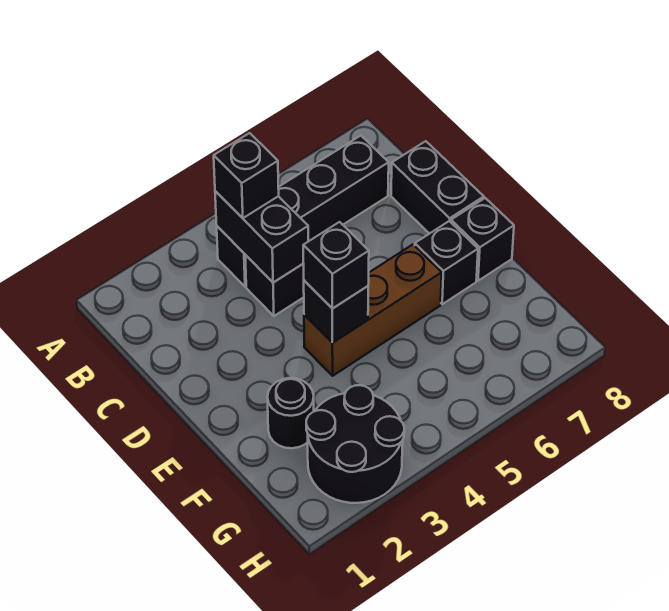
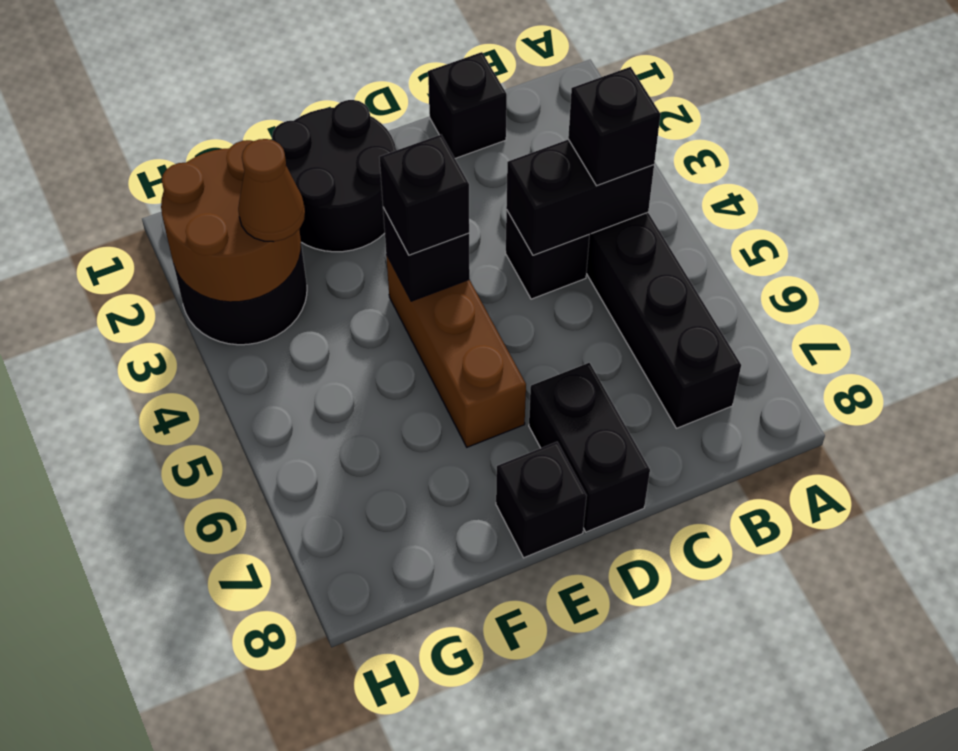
black brick C8:D8 level 1 -> black brick D7:D8 level 1
black brick E7 level 1 -> black brick C1 level 1
black round brick F2 level 1 -> black round brick E1:F2 level 1
none -> brown round brick G2:H3 level 2
none -> brown cone G3 level 3

